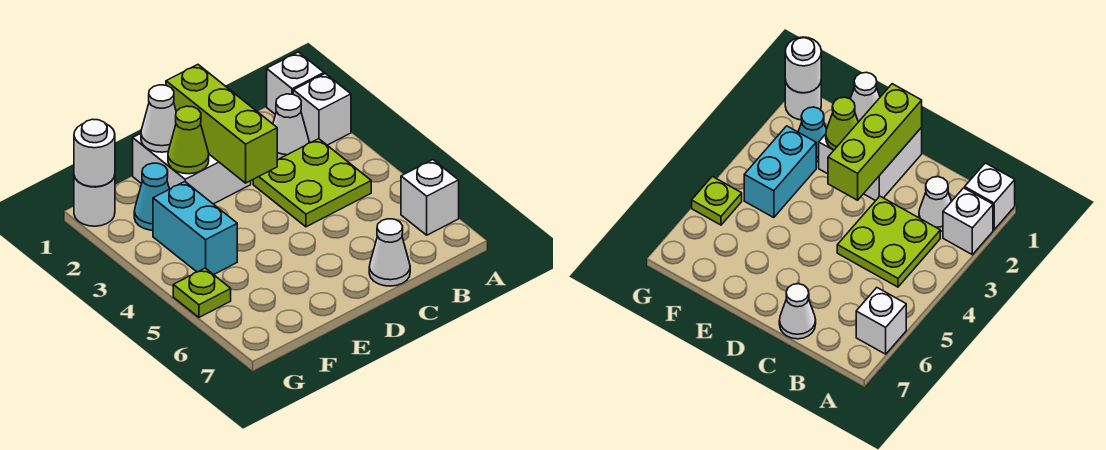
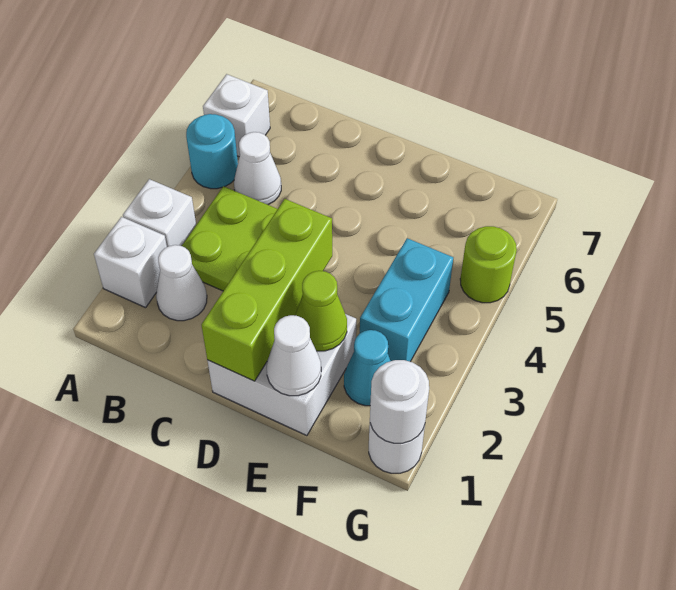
white brick A1 level 1 -> white brick A3 level 1
none -> cyan round brick A5 level 1
white cone C7 level 1 -> white cone B5 level 1
lime plate G5 level 1 -> lime round brick G5 level 1

